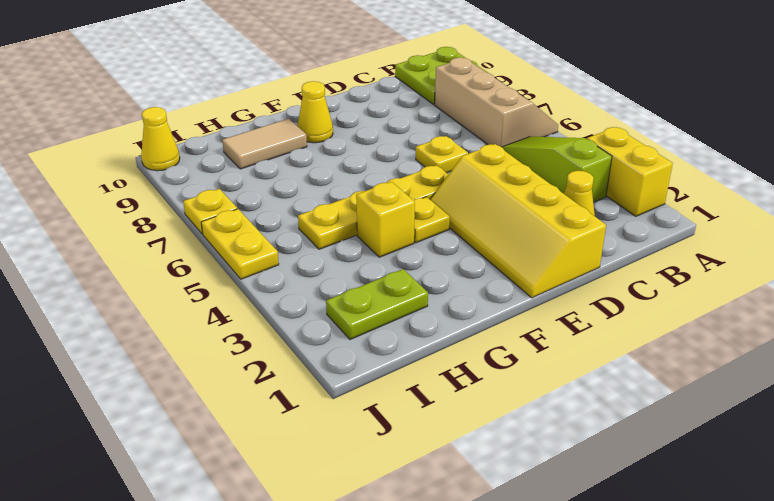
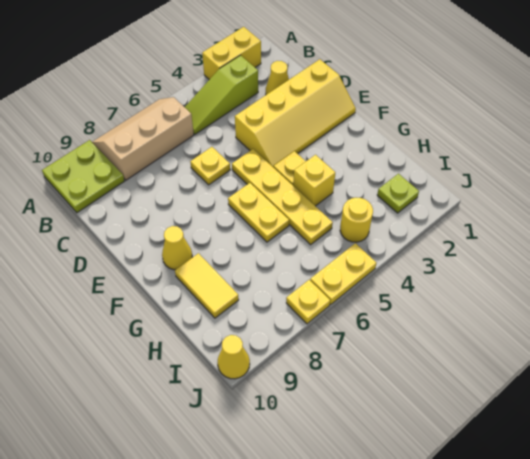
none -> yellow plate F6:G6 level 1
tan tile G9:H9 level 1 -> yellow tile G9:H9 level 1
lime plate H2:I2 level 1 -> lime plate I2 level 1
none -> yellow round brick I4 level 1

